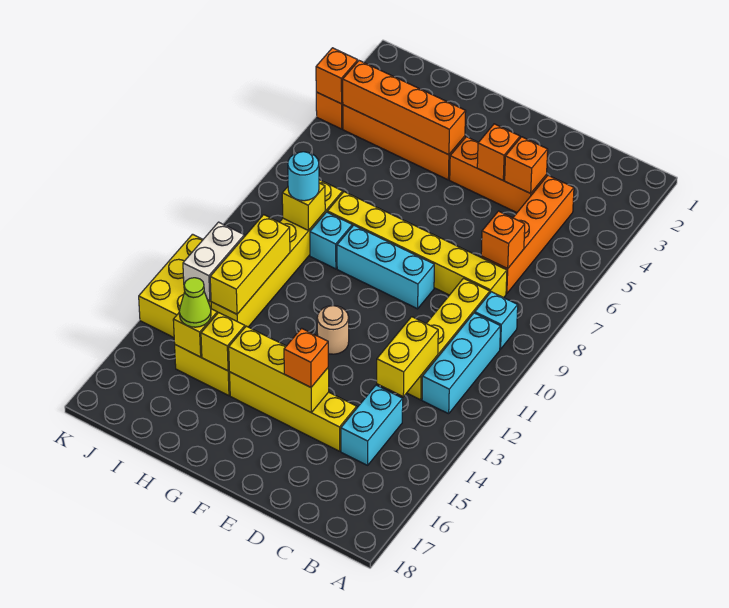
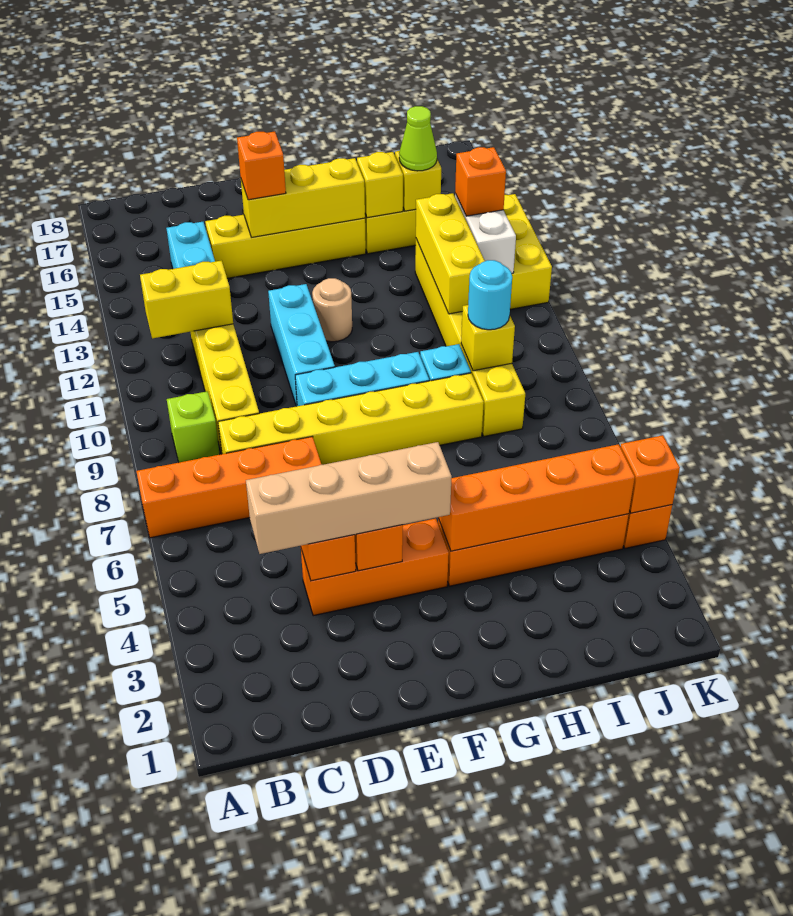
cyan brick B9 level 1 -> lime brick B9 level 1
cyan brick B10:B12 level 1 -> cyan brick E10:E12 level 1
orange brick C4:C7 level 1 -> orange brick A7:D7 level 1
none -> tan brick C4:F4 level 3
orange brick C7 level 2 -> orange brick J13 level 3
yellow brick C12:C13 level 2 -> yellow brick B12:C12 level 2

